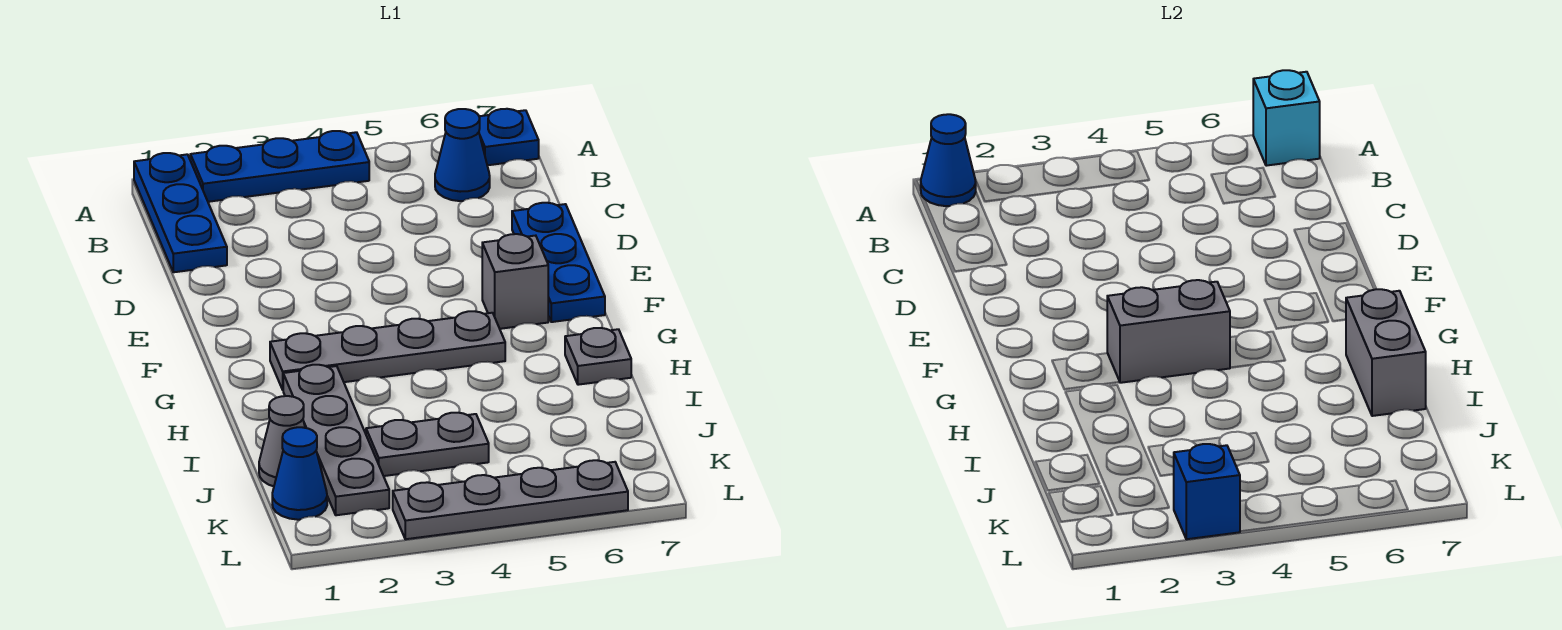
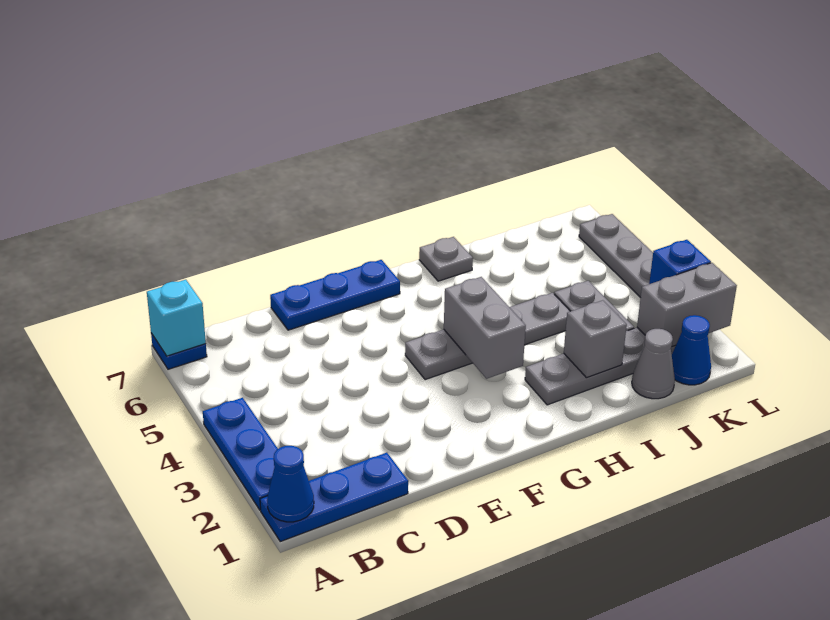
blue cone B6 level 1 -> none
grey brick F6 level 1 -> grey brick I2 level 2
grey plate G2:G5 level 1 -> grey plate F4:I4 level 1
grey brick H7:I7 level 2 -> grey brick K2:L2 level 2

